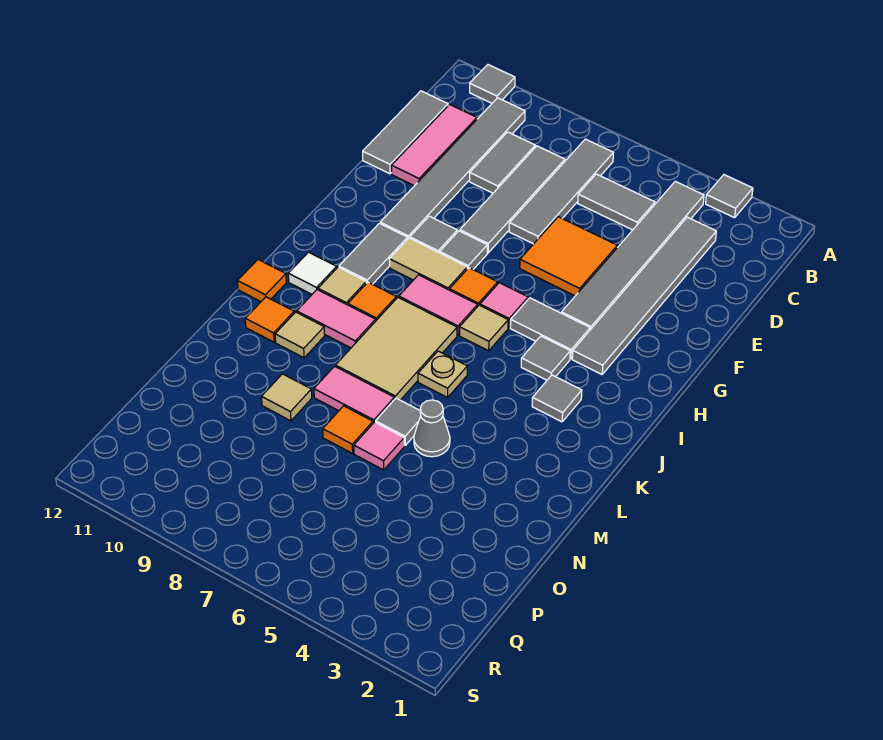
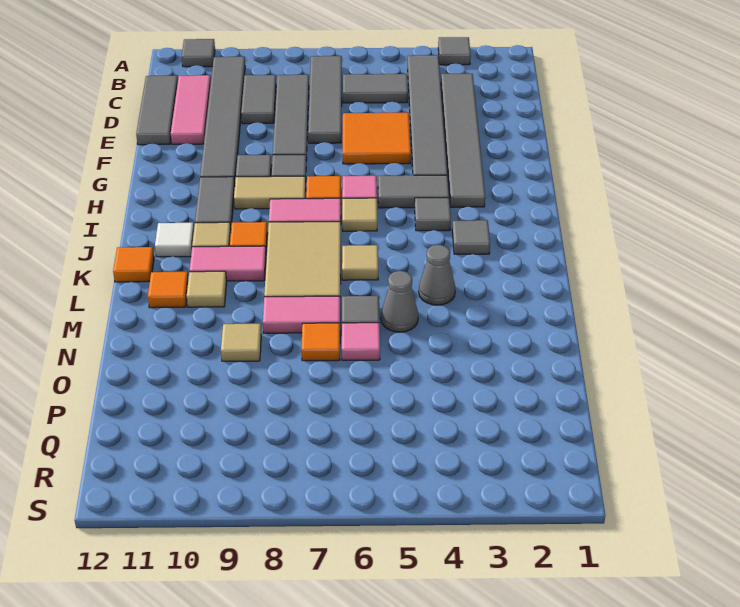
tan plate K6 level 1 -> tan tile K6 level 1
none -> grey cone L4 level 1

